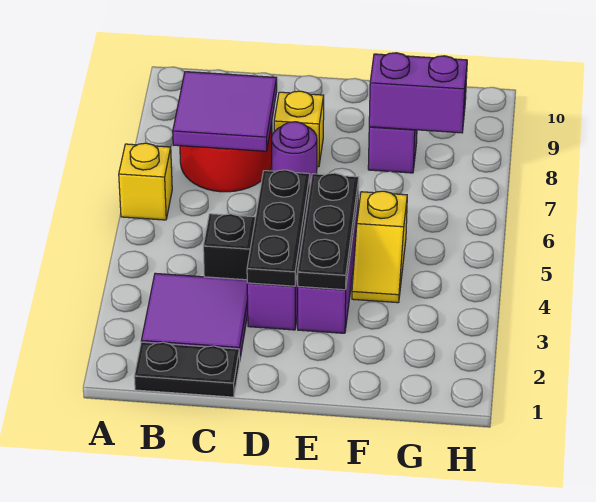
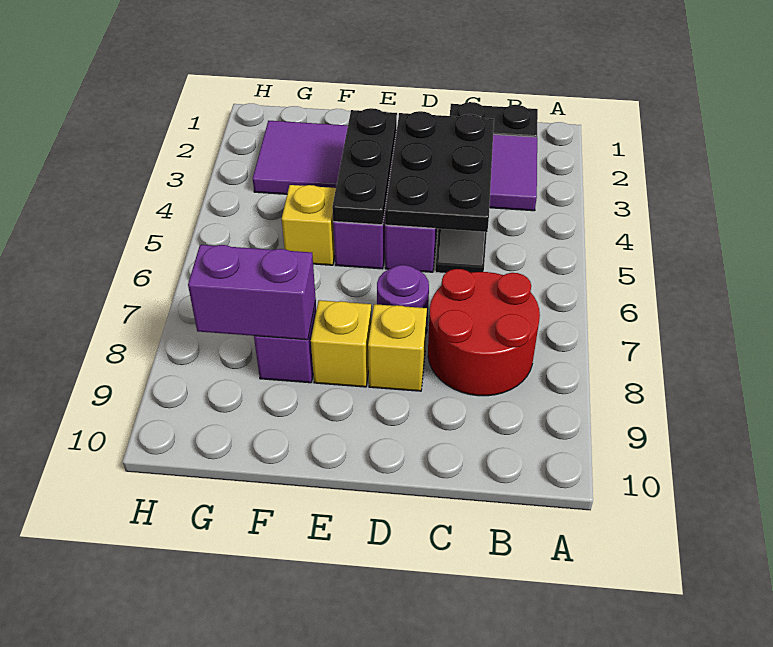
yellow brick A6 level 1 -> yellow brick E8 level 1
purple tile B7:C8 level 2 -> purple tile F2:G3 level 1
black plate D3:D5 level 2 -> black plate C3:D5 level 2

